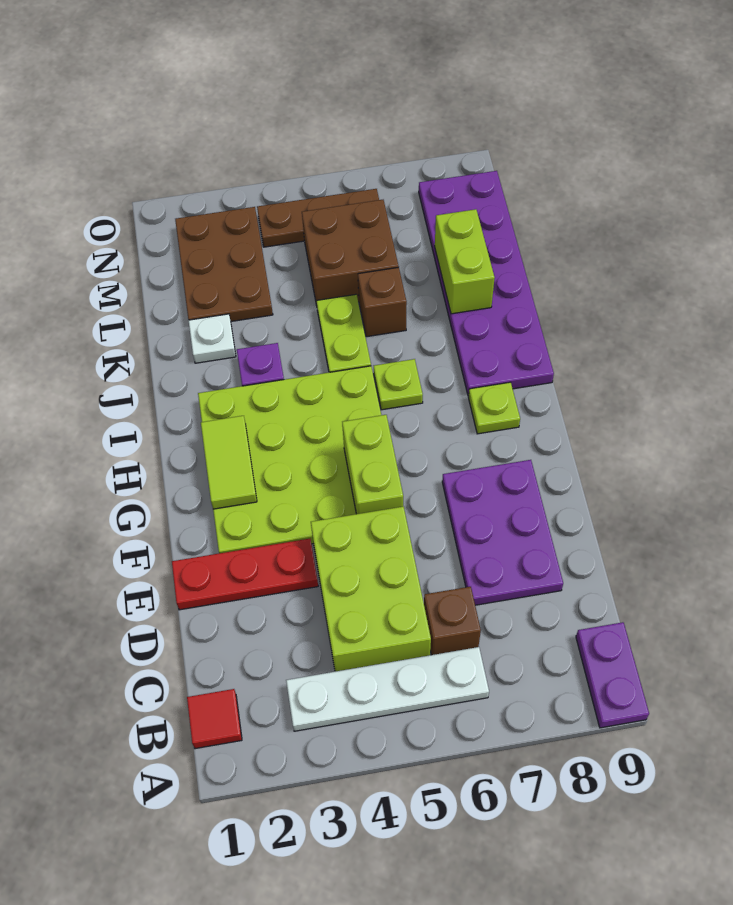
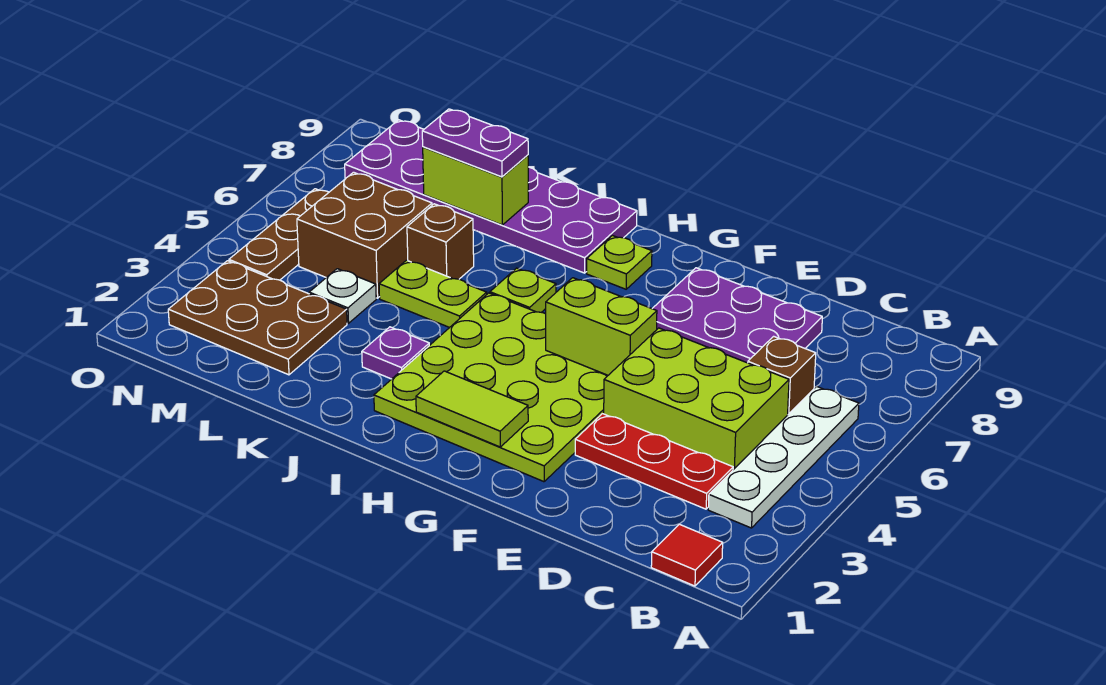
purple plate A9:B9 level 1 -> purple plate K8:L8 level 3
red plate E1:E3 level 1 -> red plate C3:E3 level 1
white plate K2 level 1 -> white plate L4 level 1

